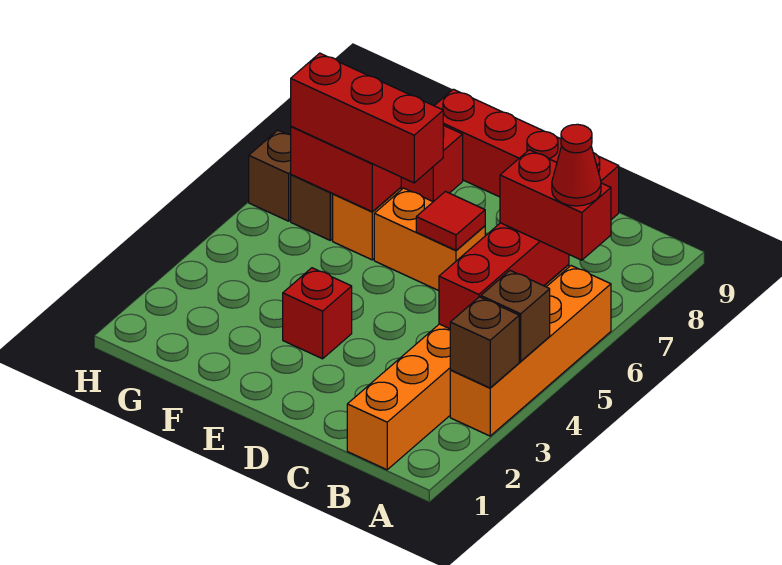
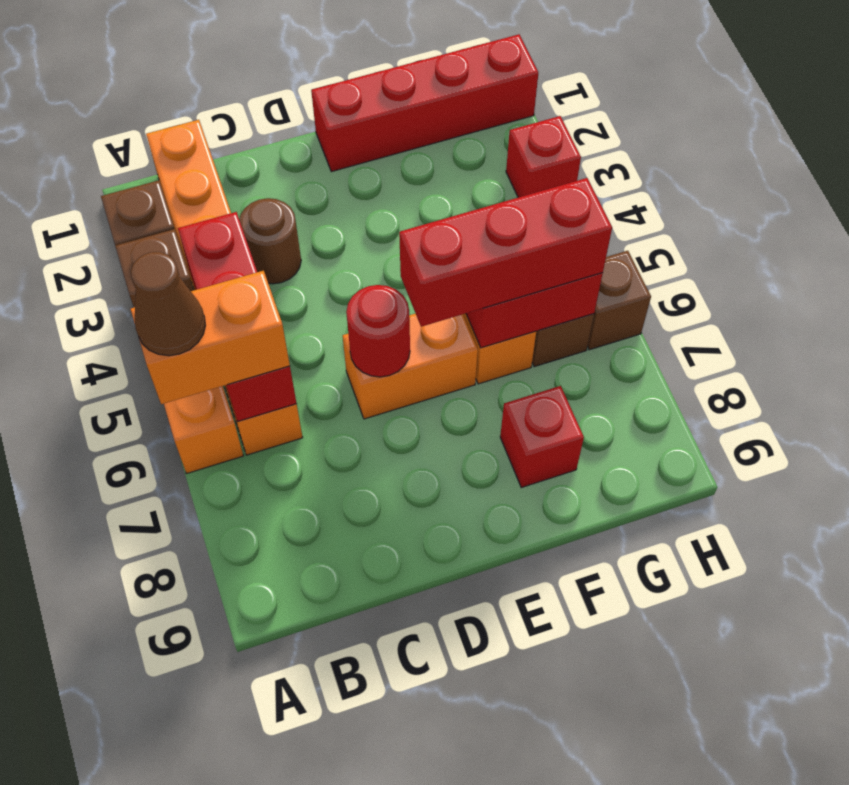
red brick A6:B6 level 3 -> orange brick A6:B6 level 3
red cone A6 level 4 -> brown cone A6 level 4
none -> brown round brick C3 level 1
red brick C9:F9 level 1 -> red brick E1:H1 level 1
red tile D6 level 2 -> red round brick D6 level 2
red brick E3 level 1 -> red brick H3 level 1

